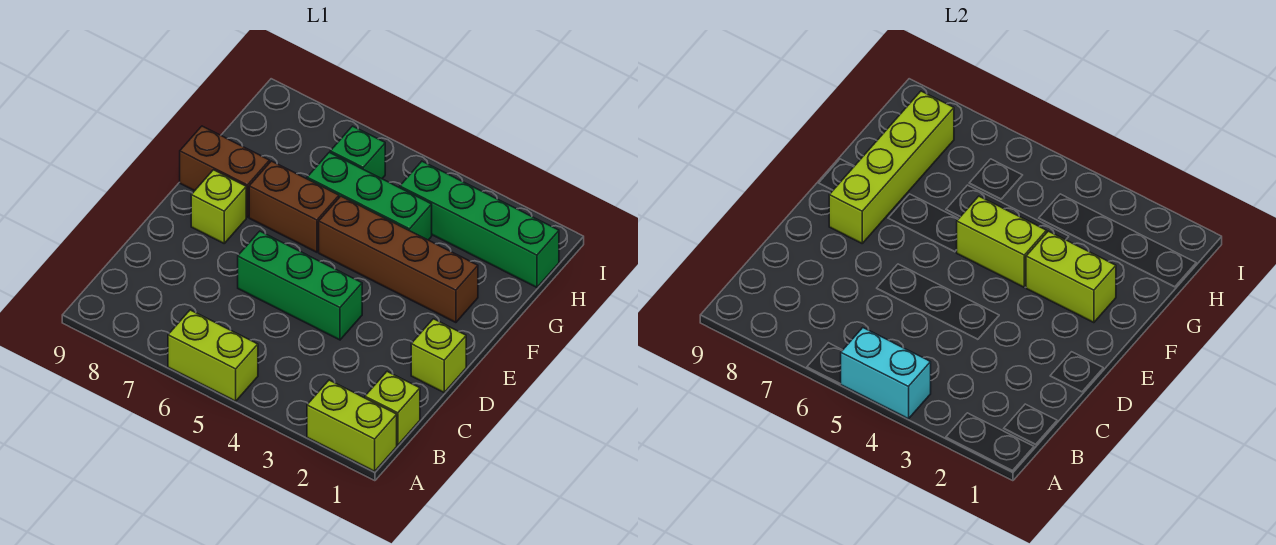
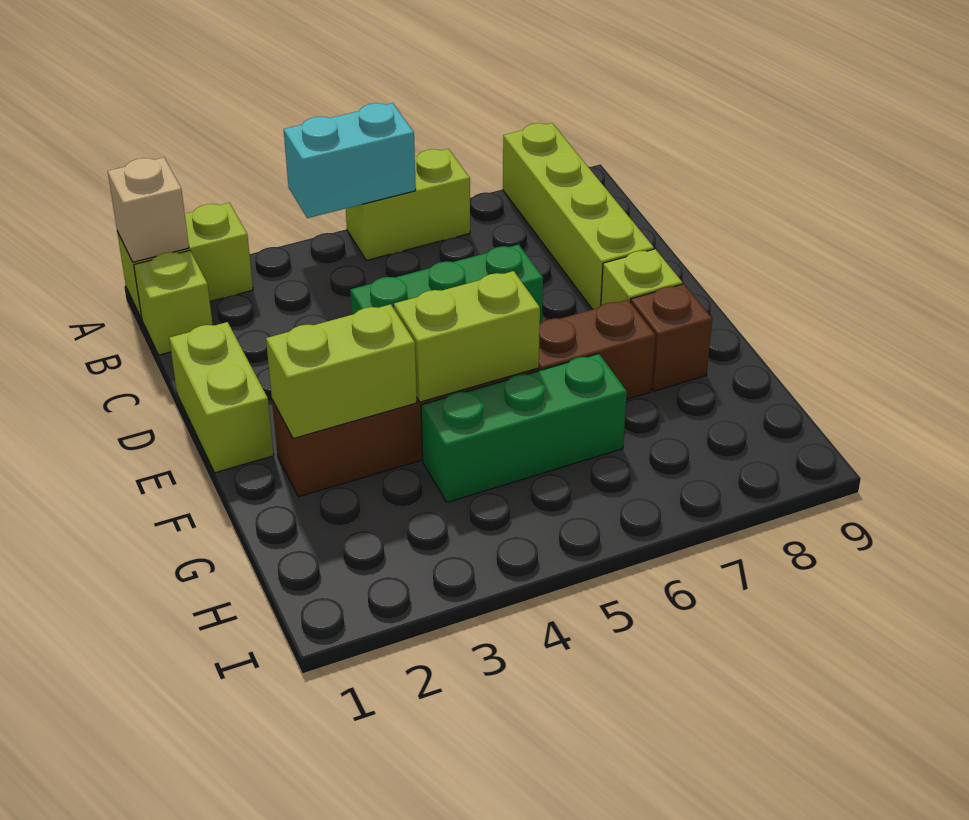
none -> tan brick A1 level 2
lime brick D1 level 1 -> lime brick D1:E1 level 1
lime brick E8:H8 level 2 -> lime brick A8:D8 level 1
brown brick F8:F9 level 1 -> brown brick F8 level 1
green brick H1:H4 level 1 -> none
green brick H6 level 1 -> none

